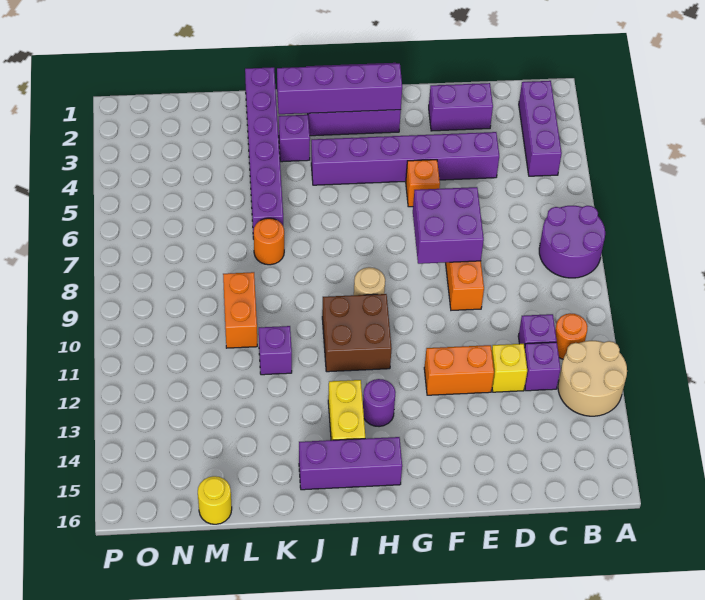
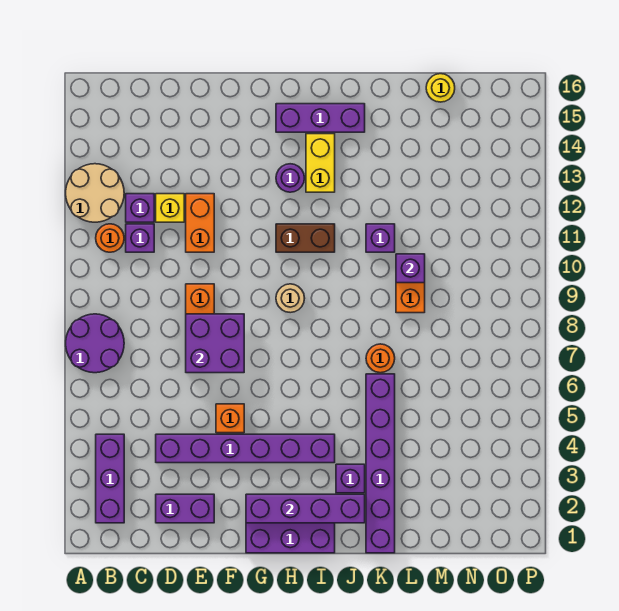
orange brick E12:F12 level 1 -> orange brick E11:E12 level 1
brown brick H10:I11 level 1 -> brown brick H11:I11 level 1
none -> purple brick L10 level 2

